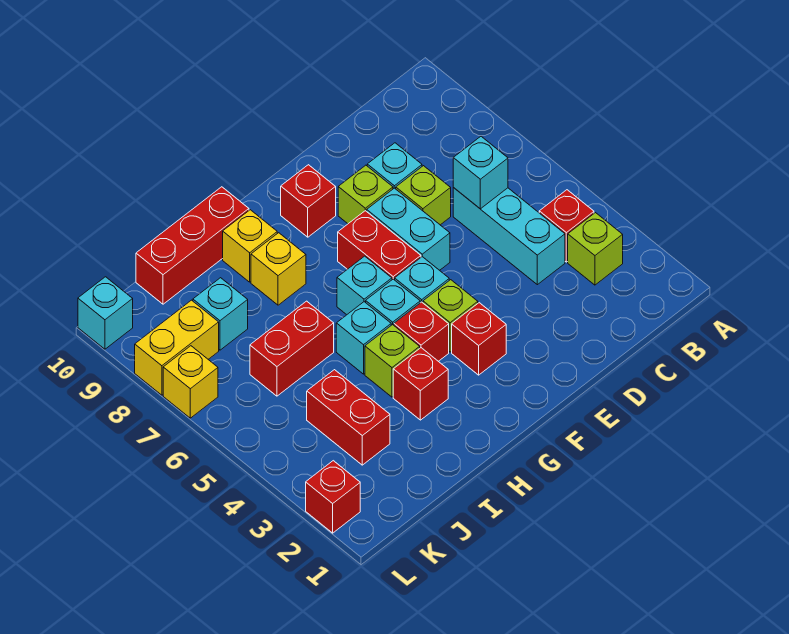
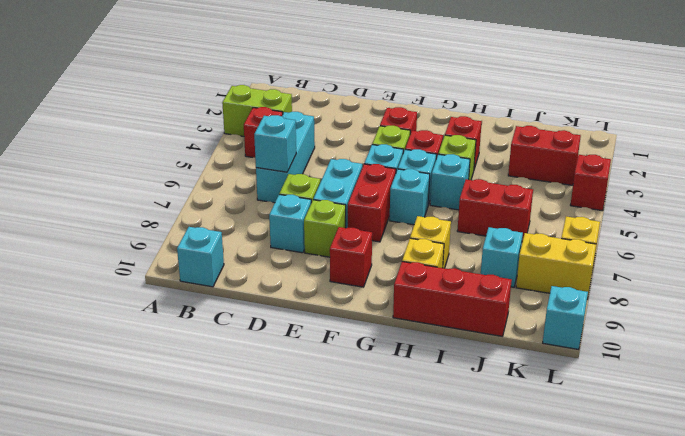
lime brick B3 level 1 -> lime brick A3:B3 level 1
none -> cyan brick B10 level 1
red brick J3:J4 level 1 -> red brick J3:K3 level 1
red brick L2 level 1 -> red brick L4 level 1

